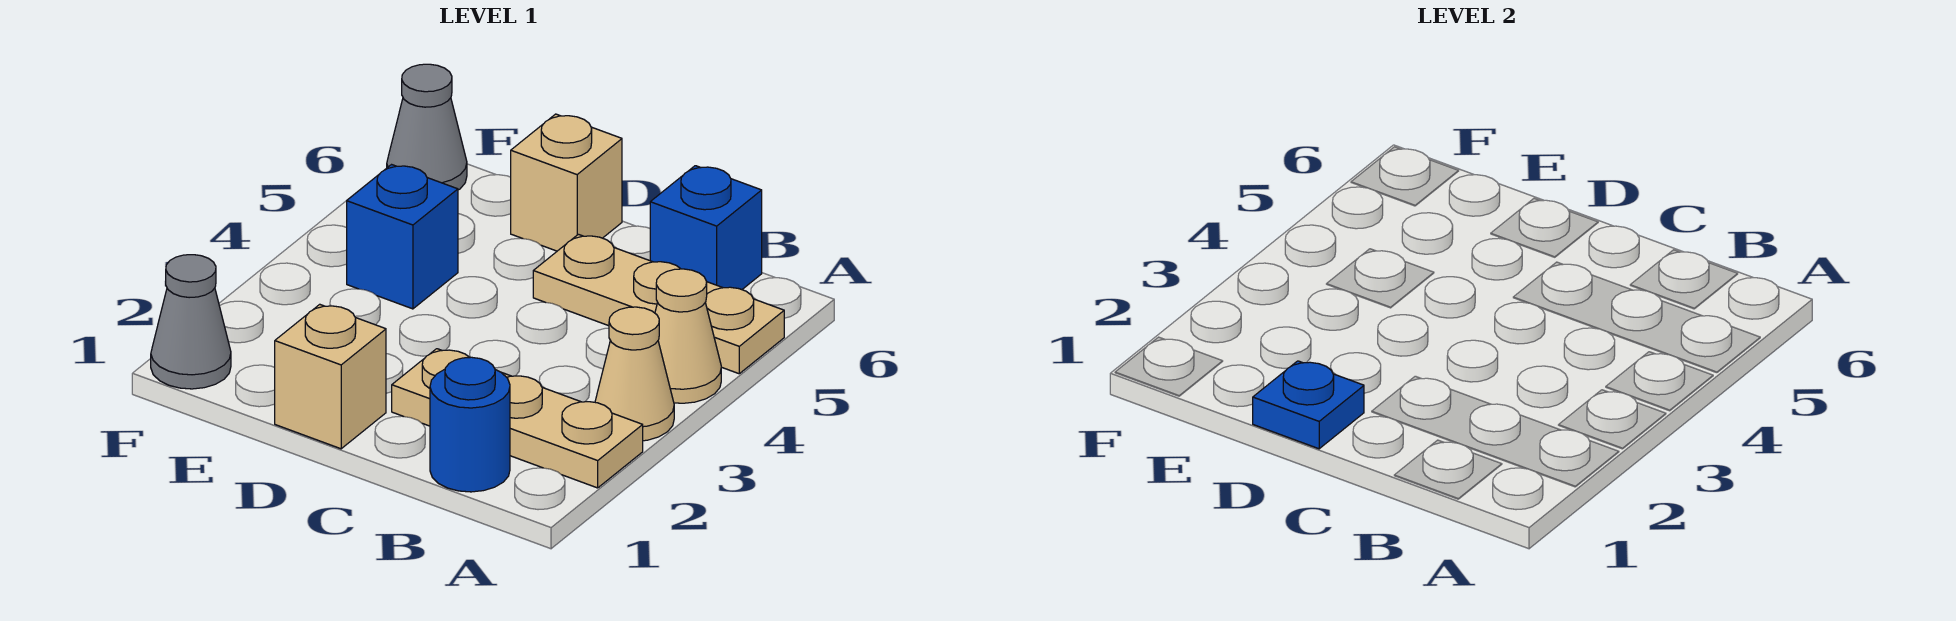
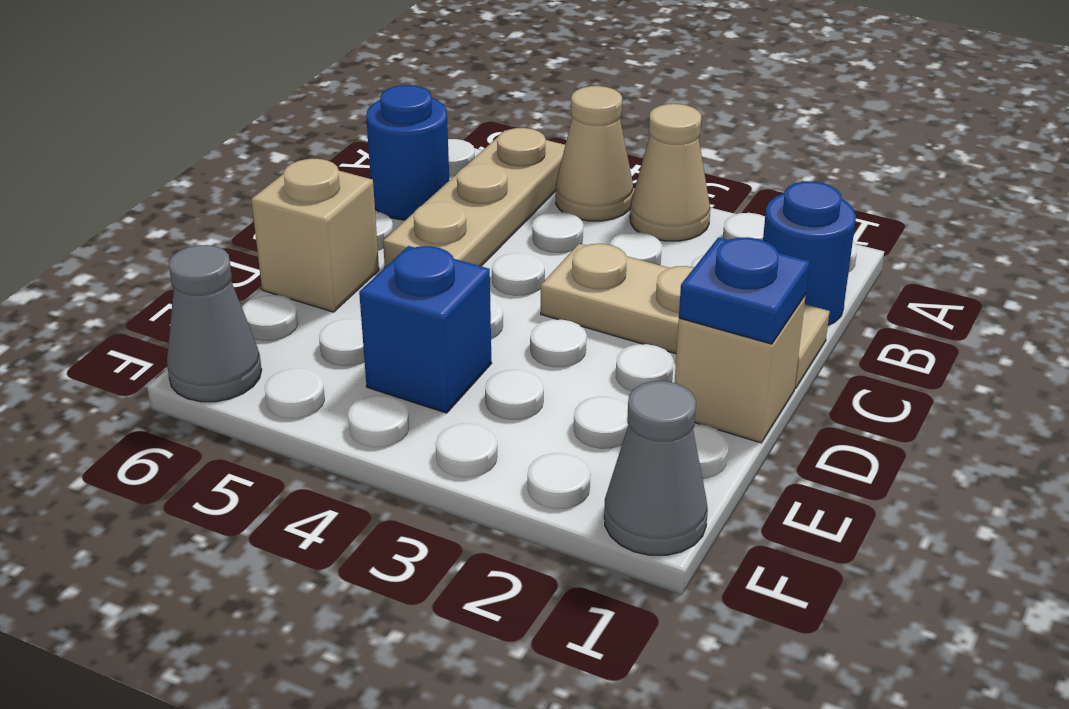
tan plate A2:C2 level 1 -> tan plate C1:C3 level 1
blue brick B6 level 1 -> blue round brick B6 level 1

